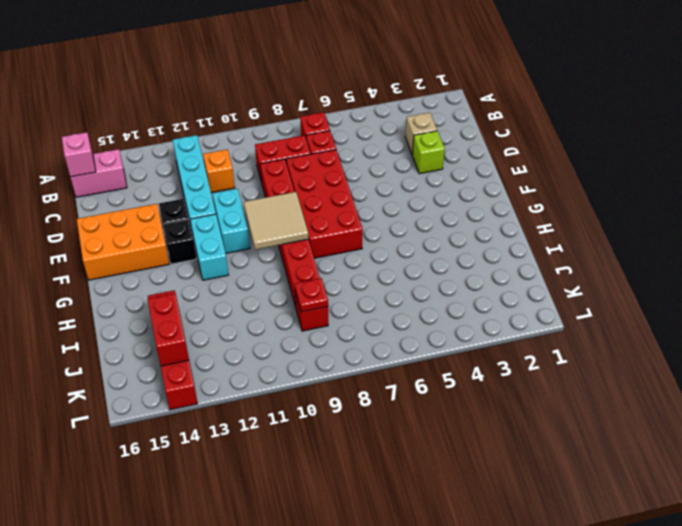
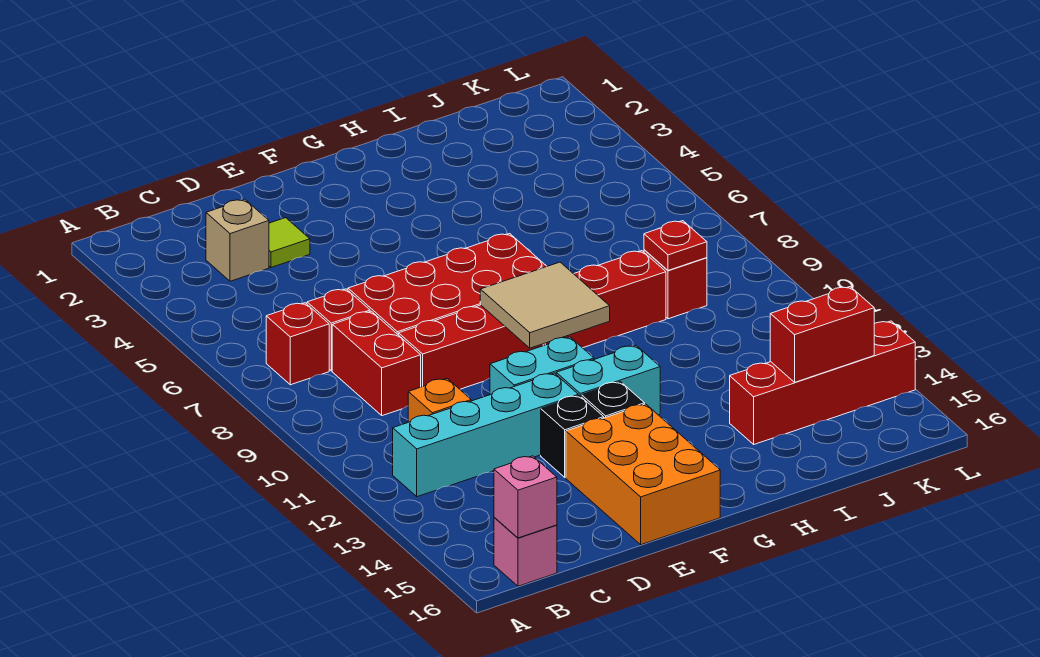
pink brick B15:B16 level 1 -> pink brick B16 level 1
lime brick D3 level 1 -> lime tile D3 level 1

